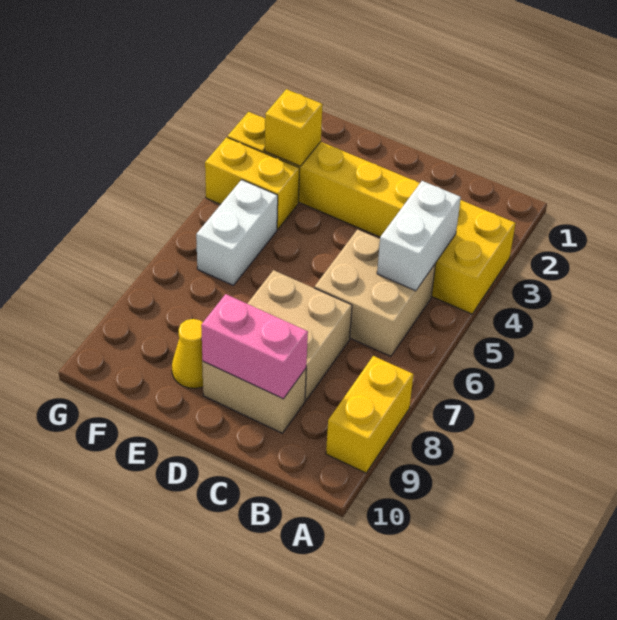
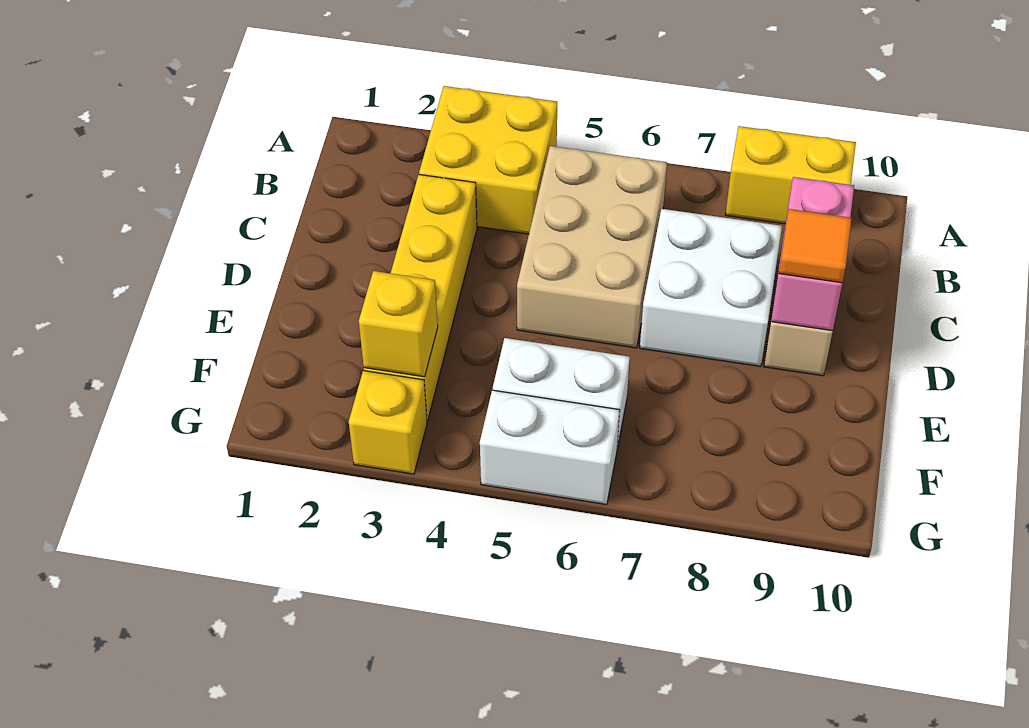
white brick B4:B5 level 2 -> white brick G5:G6 level 1
tan brick B5:C6 level 1 -> tan brick B5:D6 level 1
tan brick C7:D8 level 1 -> white brick C7:D8 level 1
none -> orange tile D9 level 3
yellow cone E9 level 1 -> none
yellow brick F4:G4 level 1 -> none

